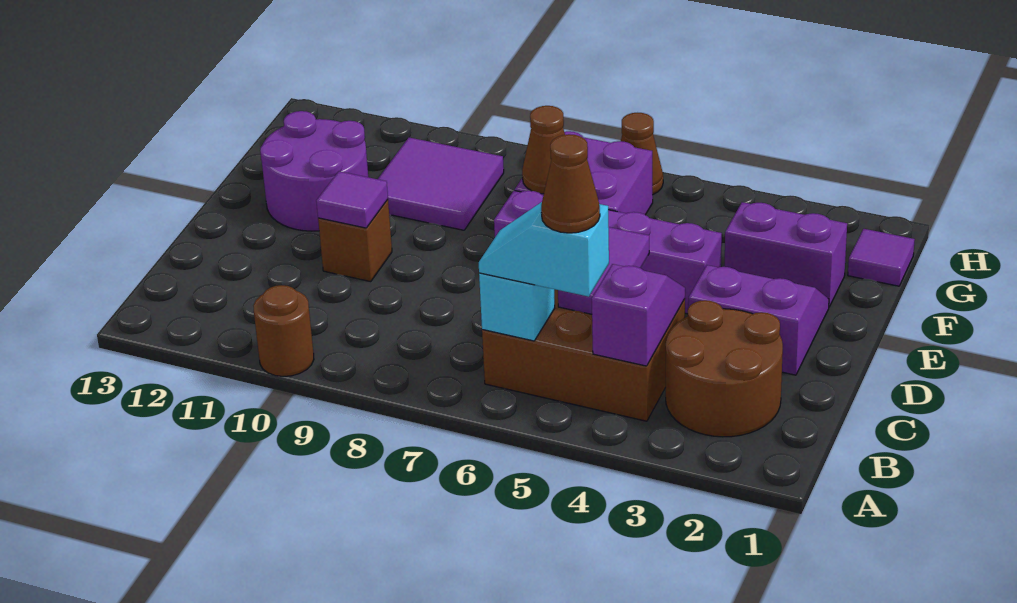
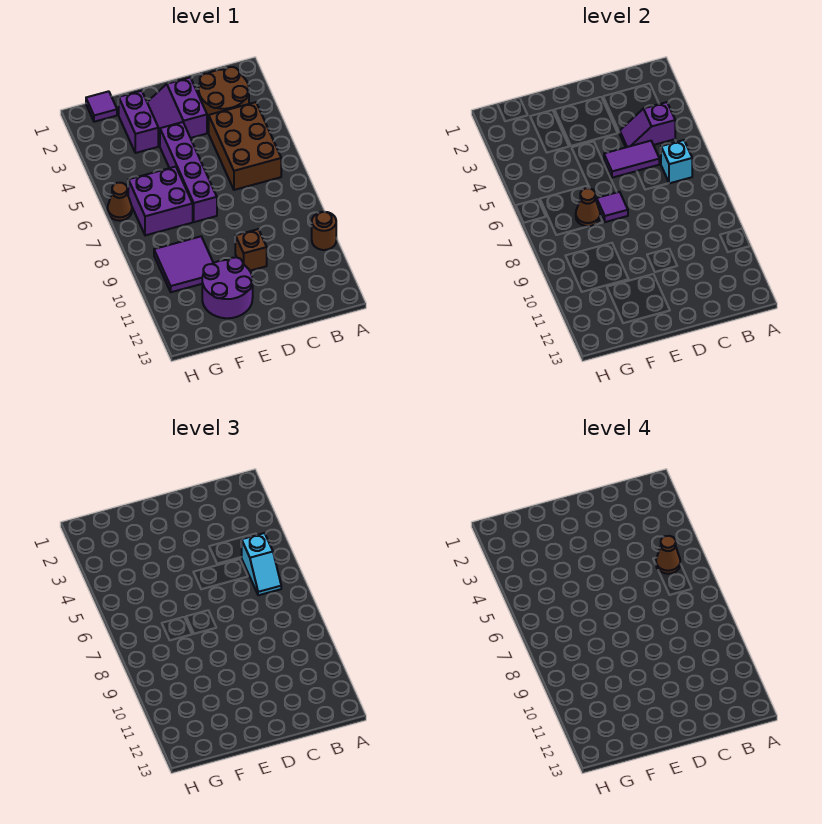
purple tile D10 level 2 -> purple tile E7 level 2

